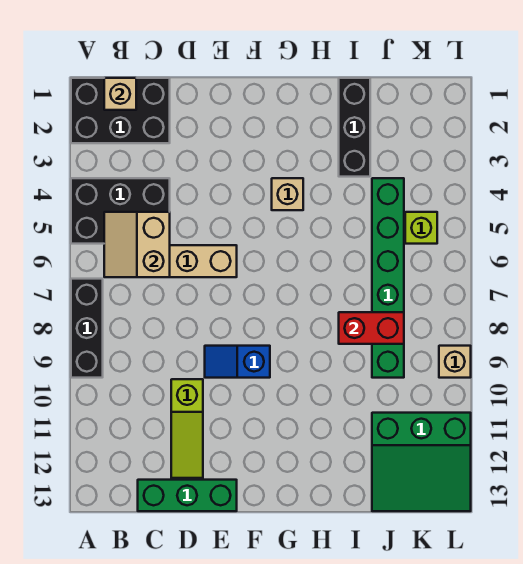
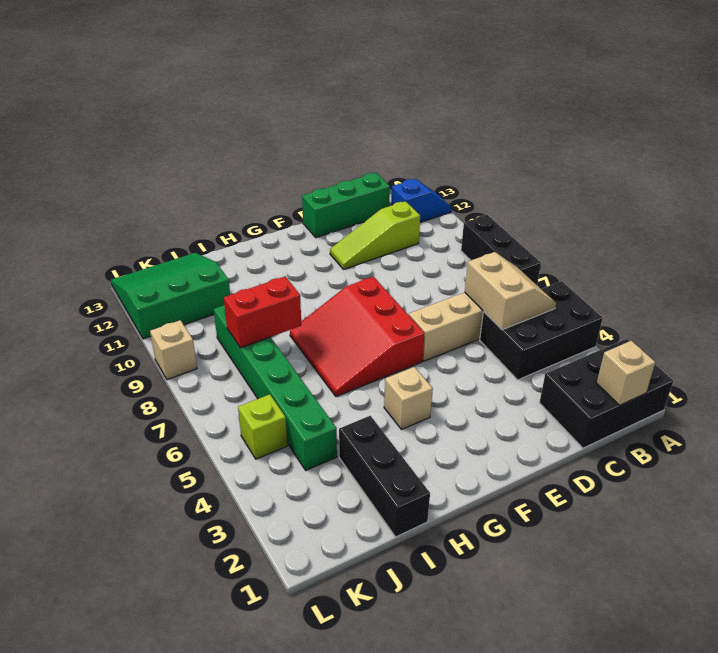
lime slope D10:D12 level 1 top 10 -> lime slope C11:E11 level 1 top C
blue slope E9:F9 level 1 top F -> blue slope A12:B12 level 1 top B
none -> red slope F6:H8 level 1 top F

